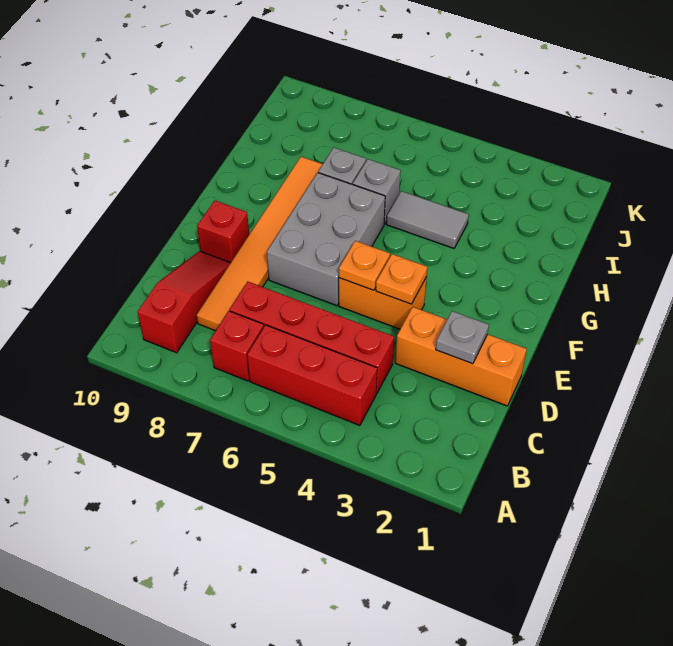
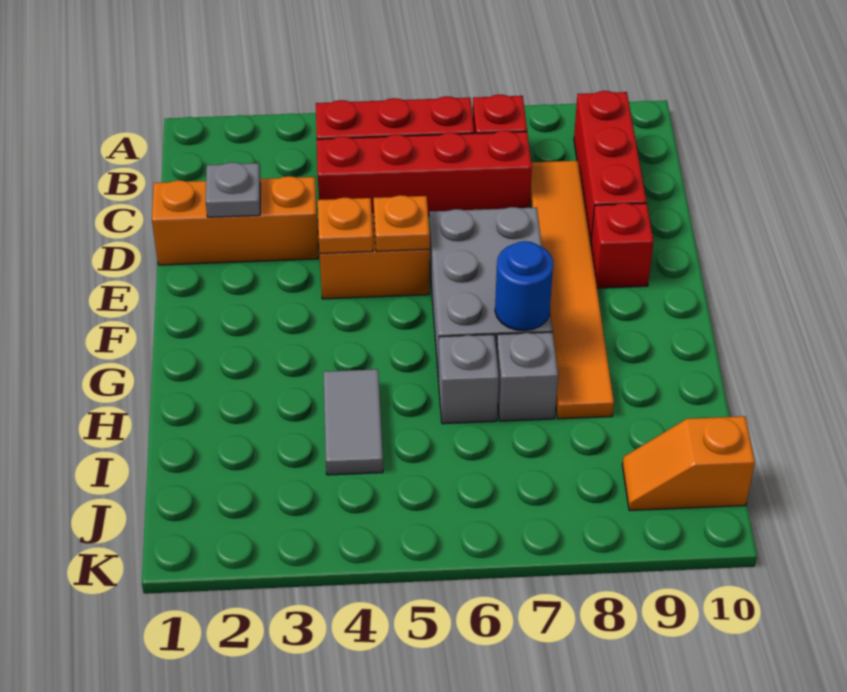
red slope B9:D9 level 1 top B -> red brick B9:D9 level 1
none -> blue round brick G7 level 2
grey tile H4:H5 level 1 -> grey tile H4:I4 level 1
none -> orange slope J9:J10 level 1 top 10

